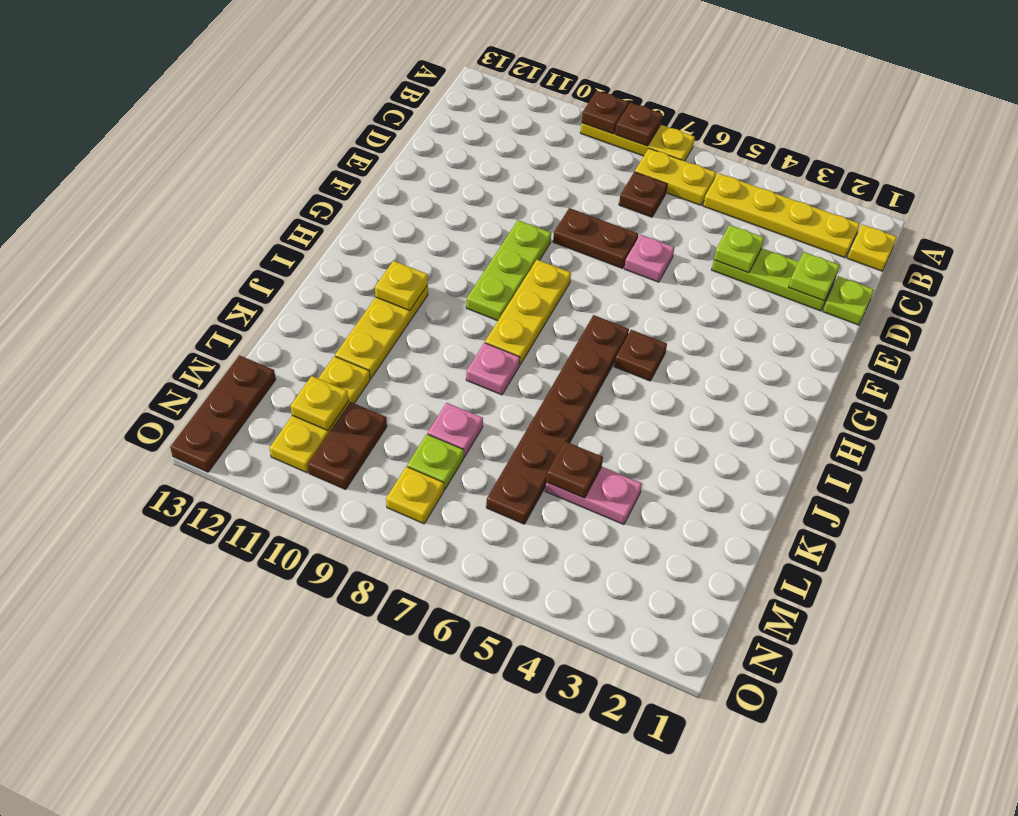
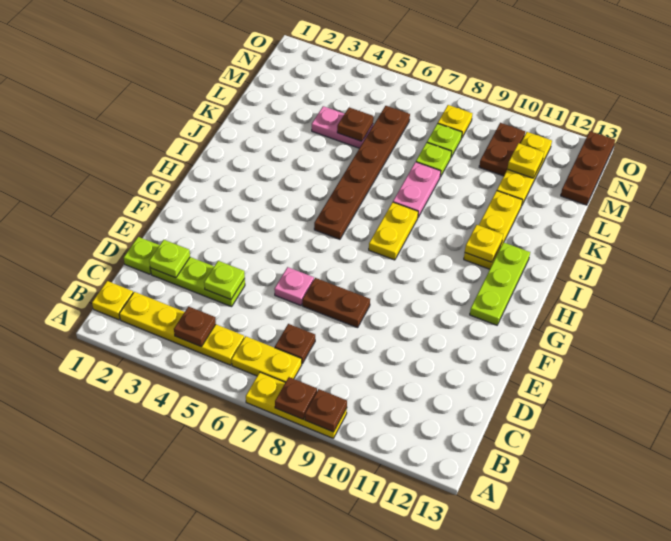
lime plate F9:H9 level 1 -> lime plate G12:I12 level 1
yellow plate G8:I8 level 1 -> yellow plate H8:I8 level 1
brown plate H5 level 1 -> brown plate B4 level 2
pink plate J8 level 1 -> pink plate J8:K8 level 1
pink plate L8 level 1 -> lime plate L8 level 1

